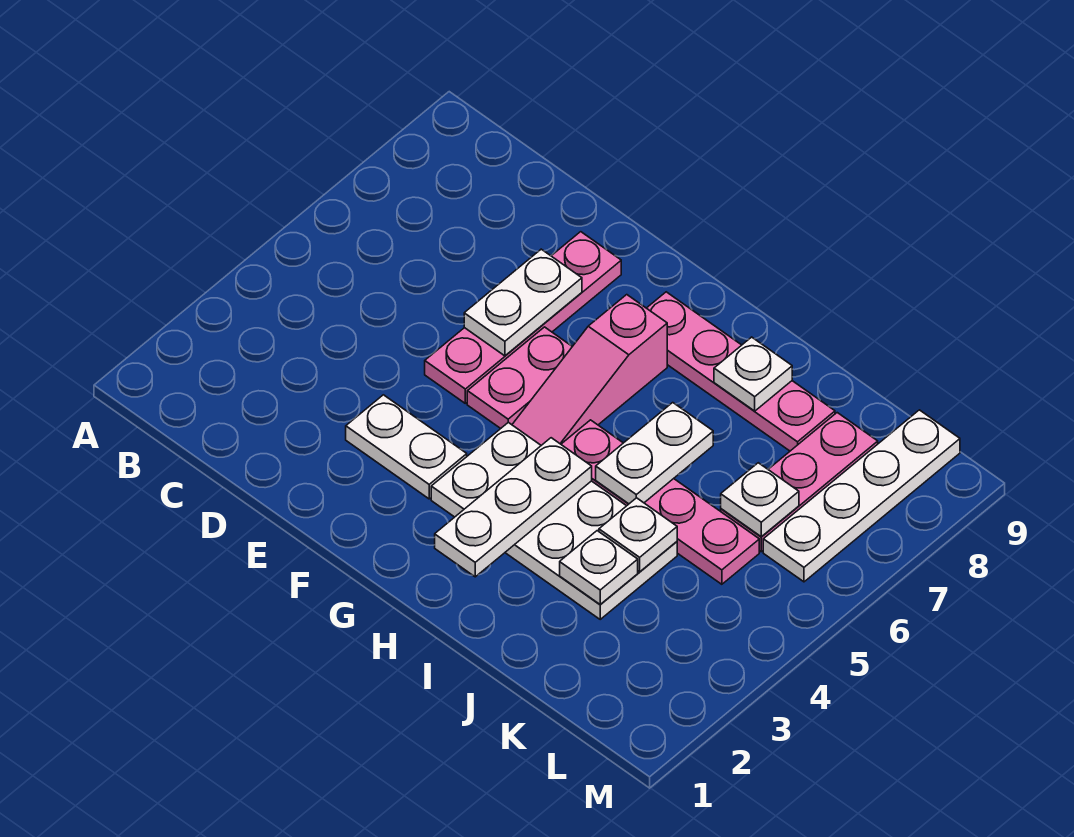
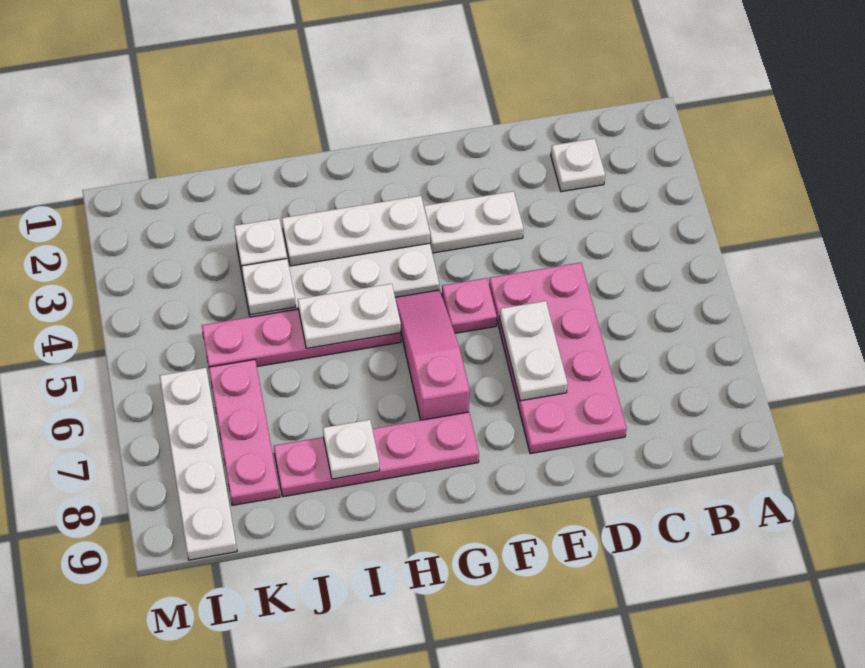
pink plate E5:E8 level 1 -> pink plate D5:E8 level 1
pink plate F5:F6 level 1 -> pink plate F5 level 1
white plate H2:H4 level 2 -> white plate G3:I3 level 2
white plate I5:I6 level 2 -> white plate H5:I5 level 2
white plate K6 level 2 -> white plate C2 level 1

